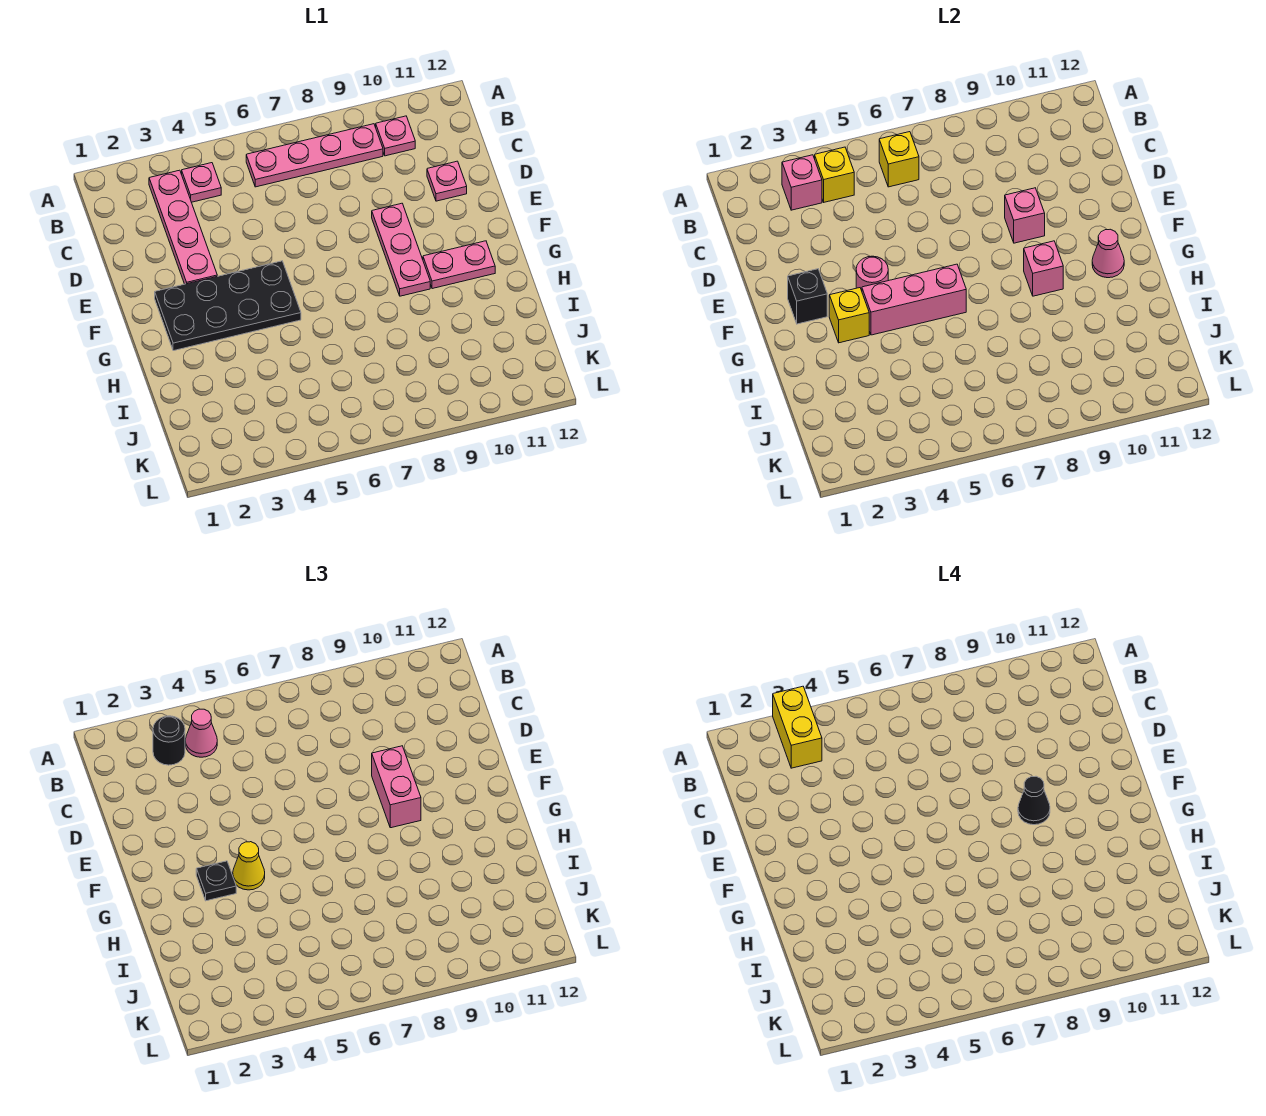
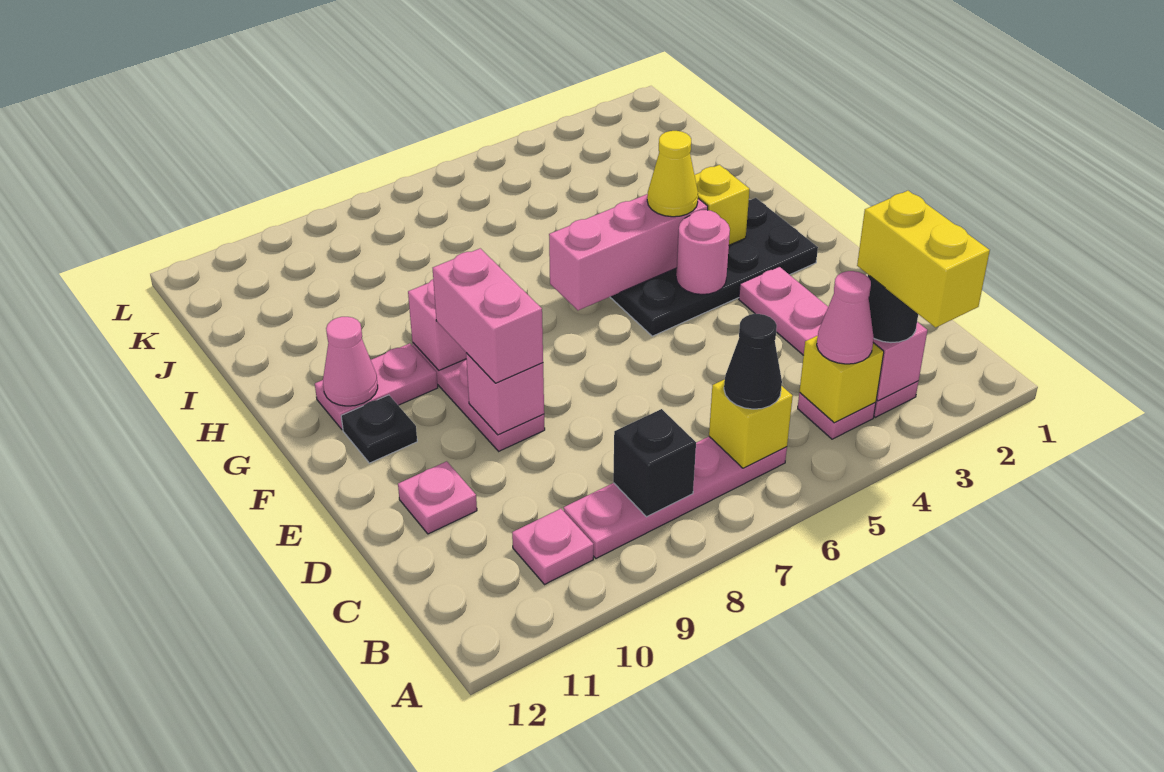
black brick F2 level 2 -> black brick B8 level 2
black cone F9 level 4 -> black cone B6 level 3
black plate G3 level 3 -> black plate F11 level 1

